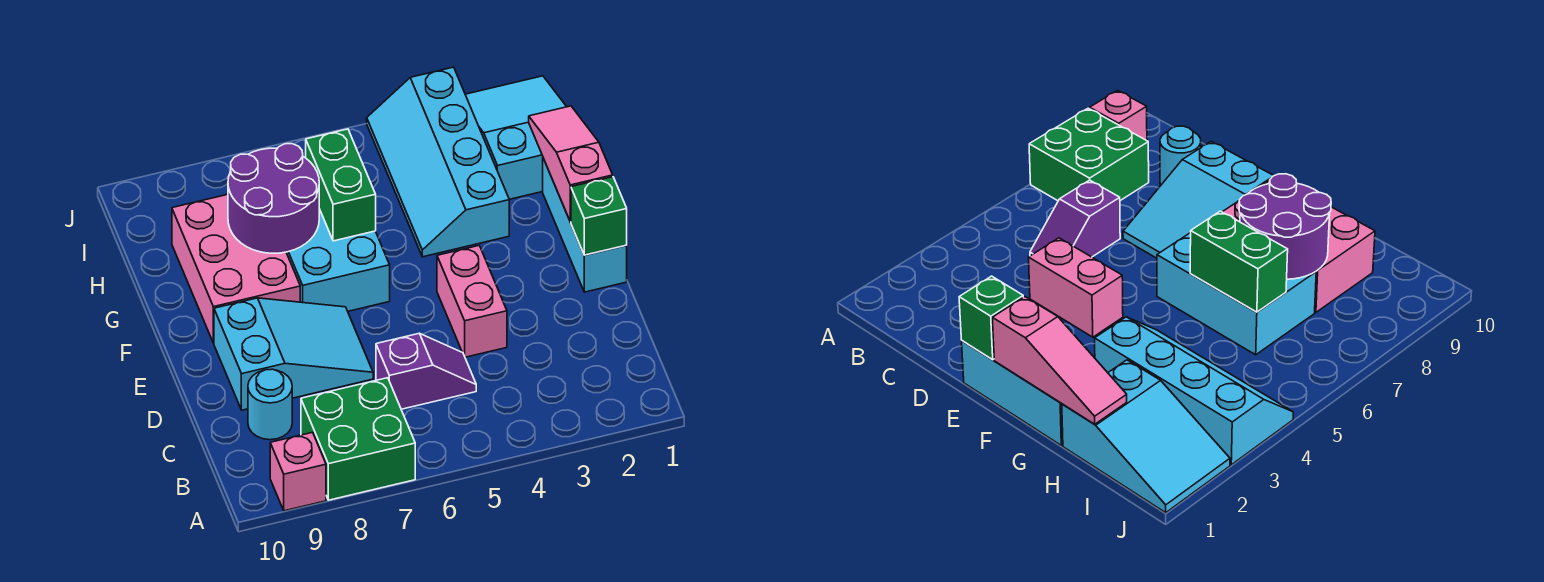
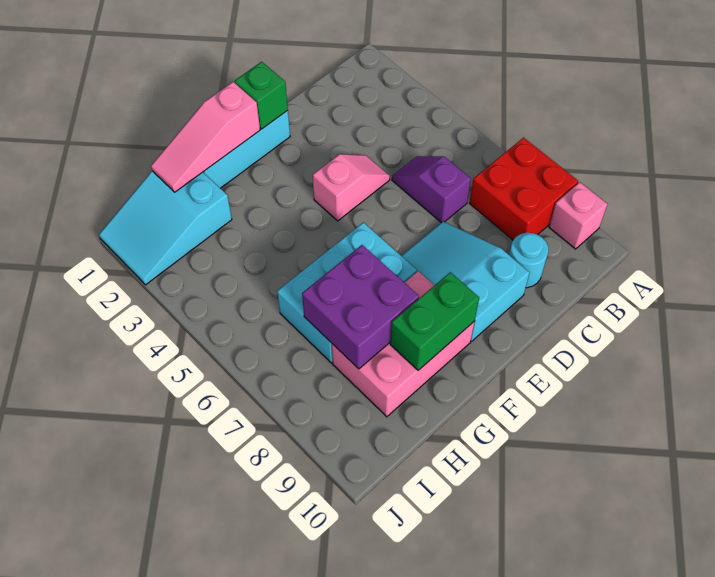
green brick A7:B8 level 1 -> red brick A7:B8 level 1
pink brick D4:E4 level 1 -> pink slope D4:E4 level 1 top E
cyan slope G3:J4 level 1 top 3 -> none
green brick G6:H6 level 2 -> green brick F9:G9 level 2
purple round brick G7:H8 level 2 -> purple brick G7:H8 level 2

